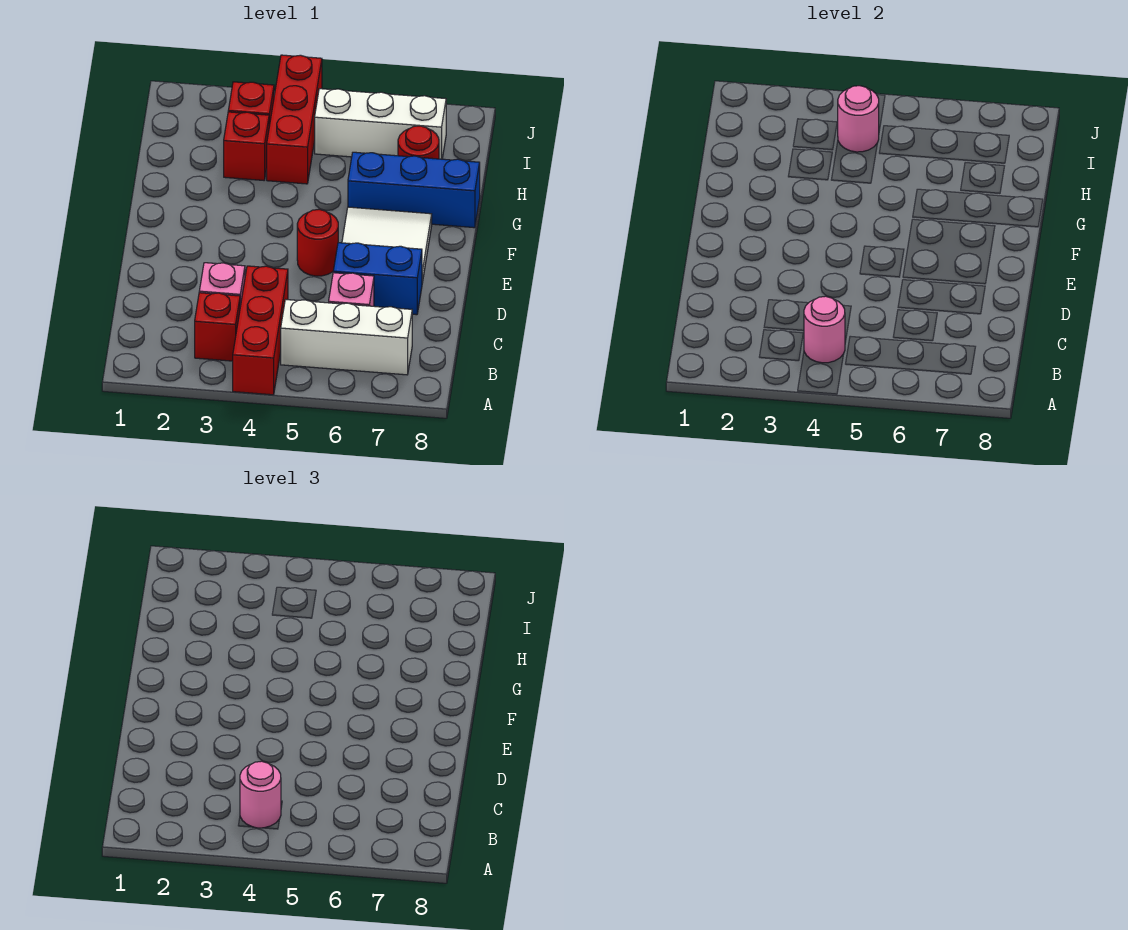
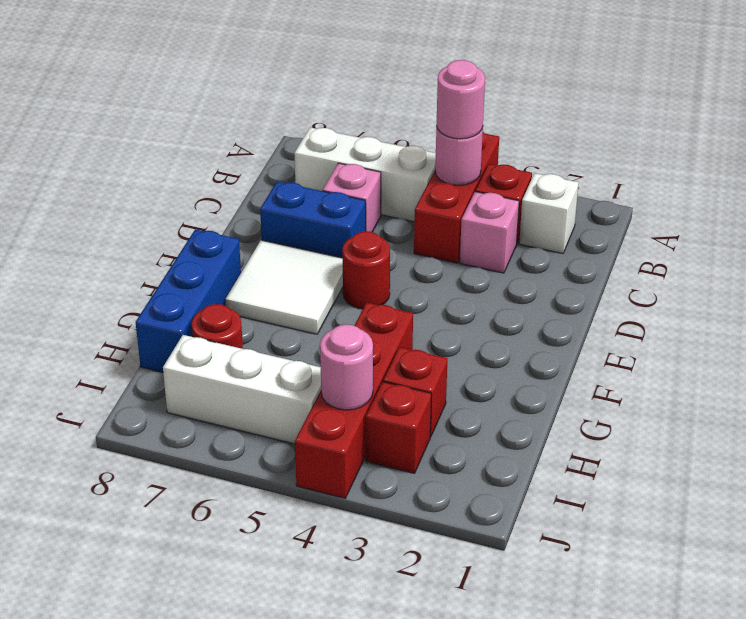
none -> white brick B2 level 1
blue brick G6:G8 level 1 -> blue brick F8:H8 level 1
red brick H4:J4 level 1 -> red brick G4:J4 level 1

